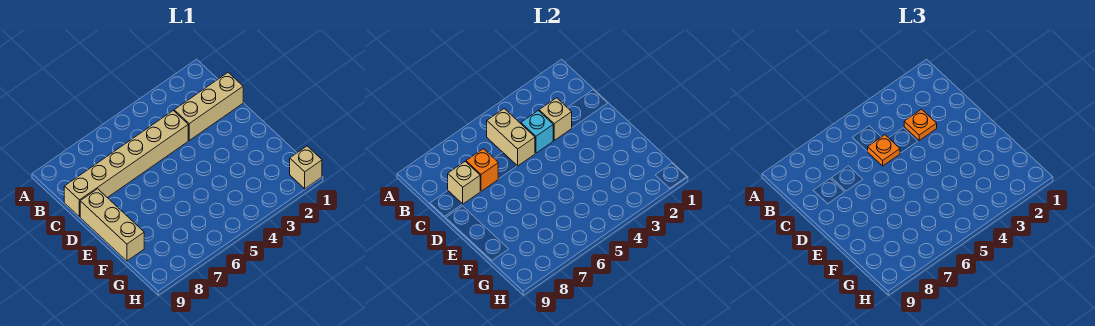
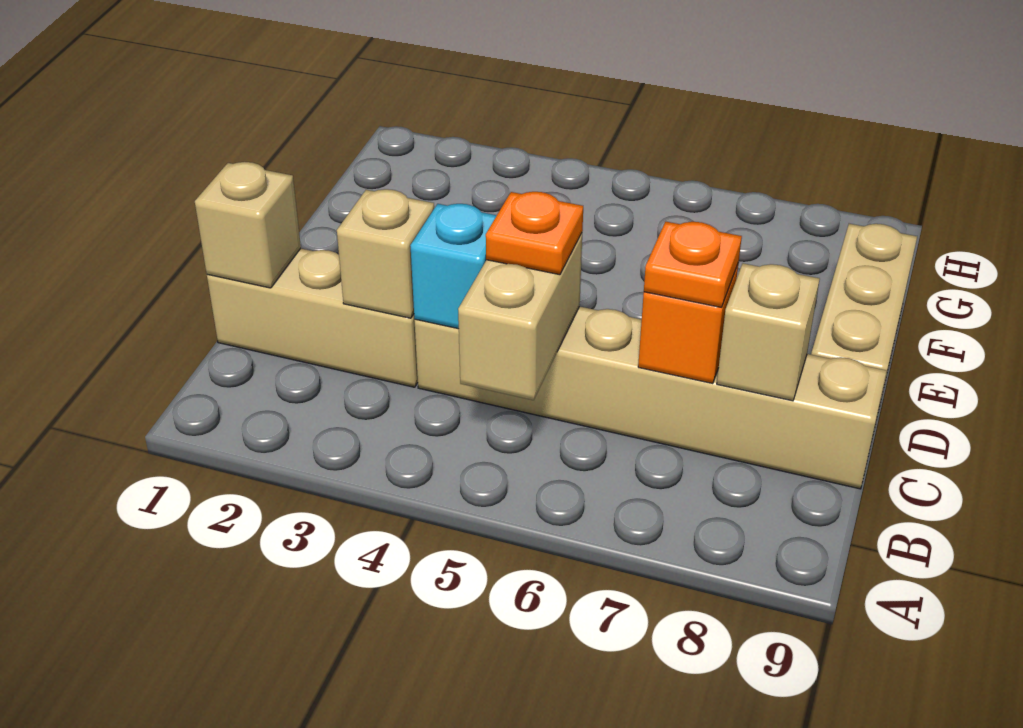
orange plate C3 level 3 -> orange plate C7 level 3
tan brick H1 level 1 -> tan brick C1 level 2

